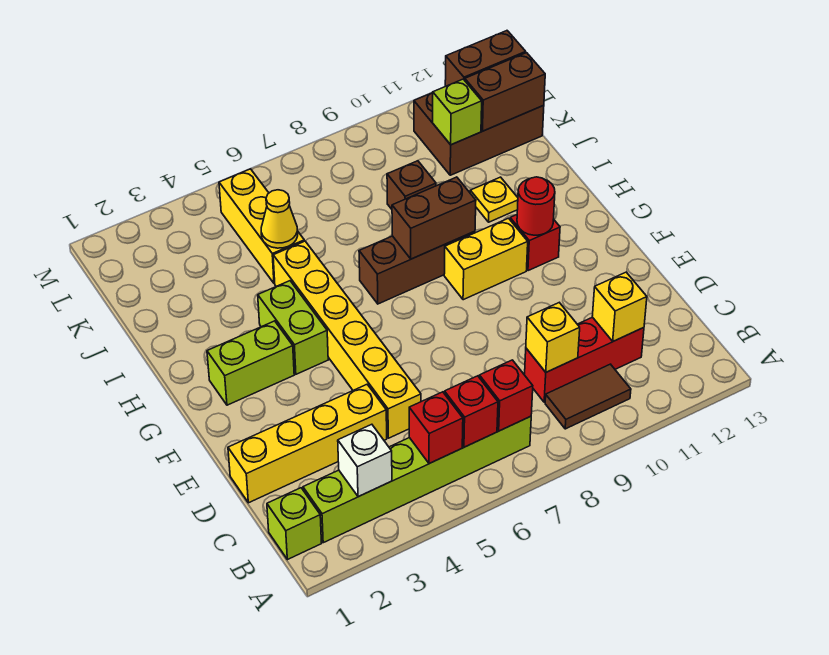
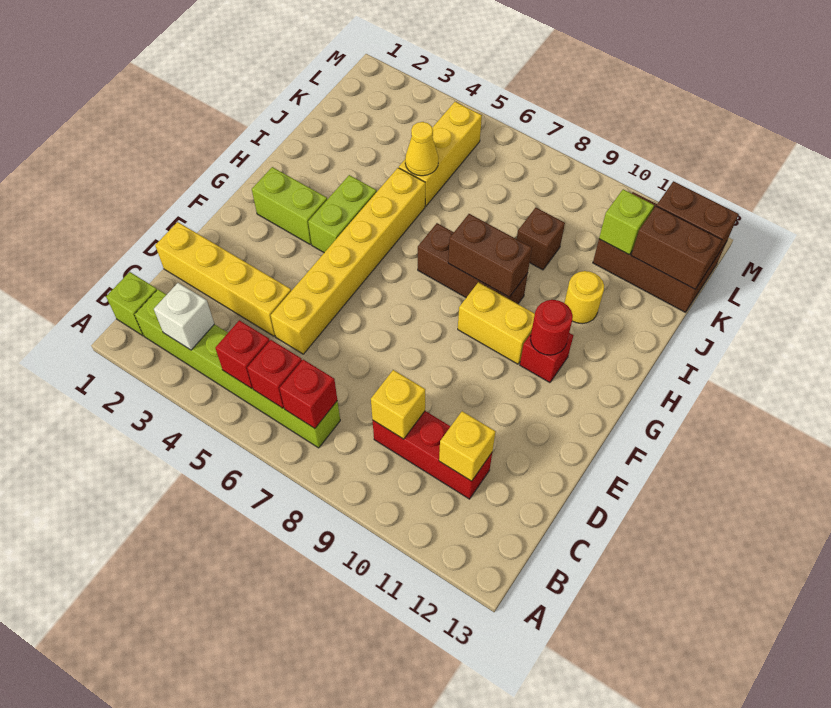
brown tile B9:B10 level 1 -> none
yellow plate I11 level 1 -> yellow round brick I11 level 1

